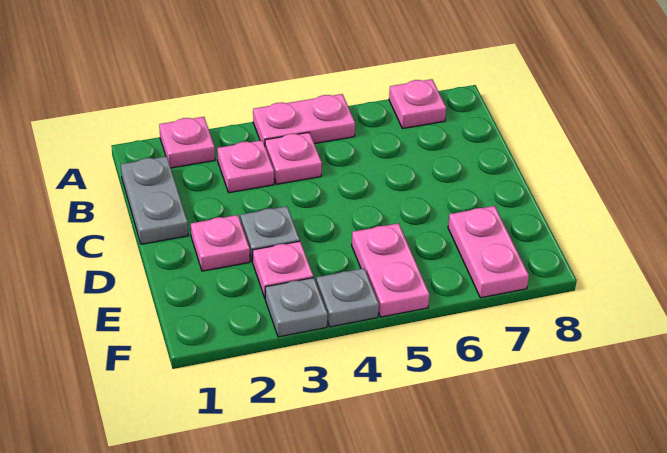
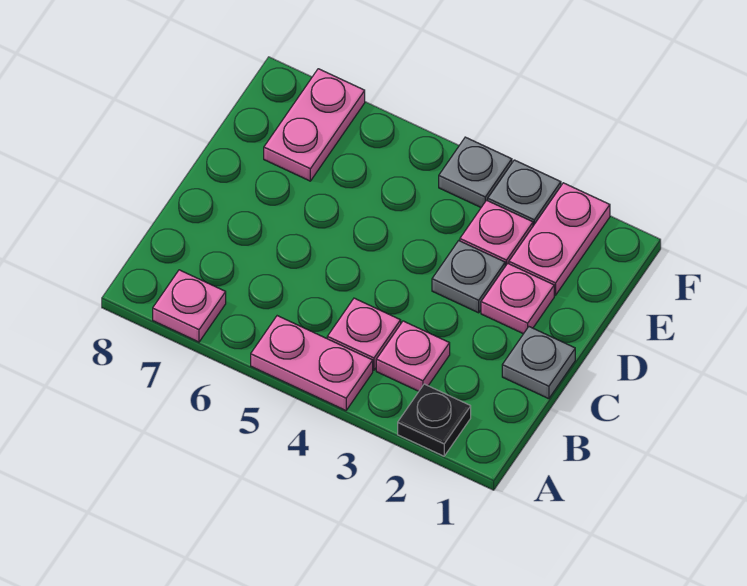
pink plate A2 level 1 -> black plate A2 level 1
grey plate B1:C1 level 1 -> grey plate C1 level 1
pink plate E5:F5 level 1 -> pink plate E2:F2 level 1

